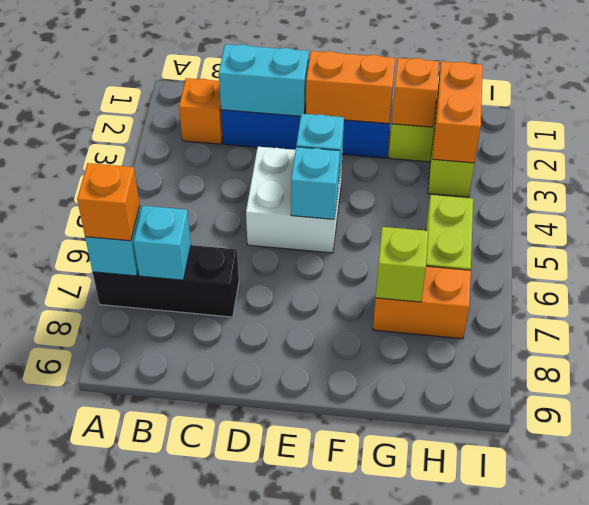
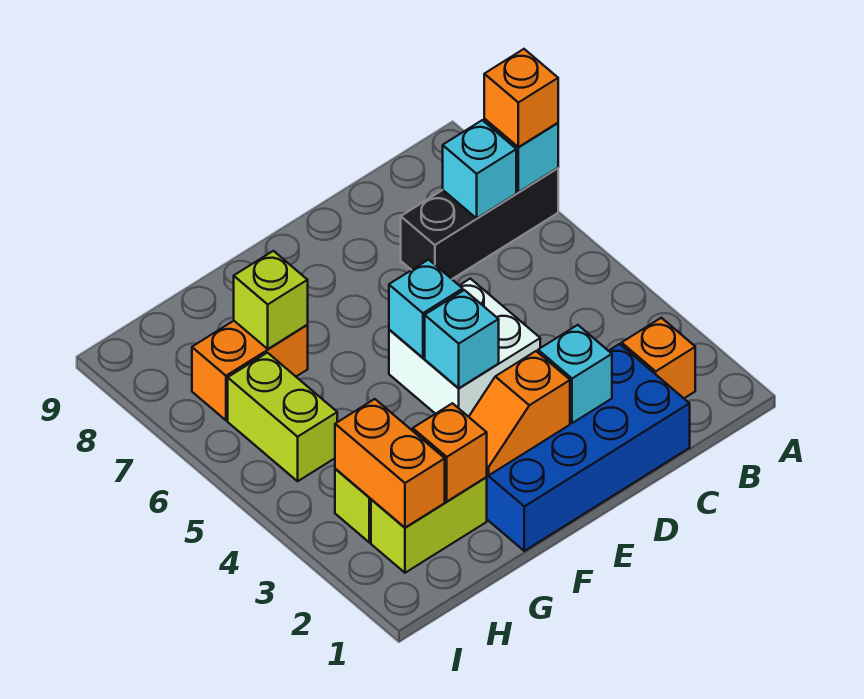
cyan brick C2:D2 level 2 -> cyan brick D2 level 2
orange brick E2:F2 level 2 -> orange slope E2:F2 level 2 top E

